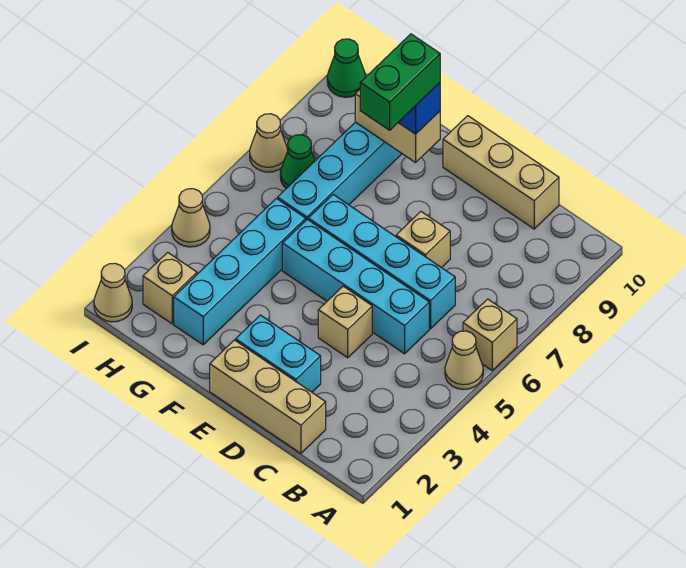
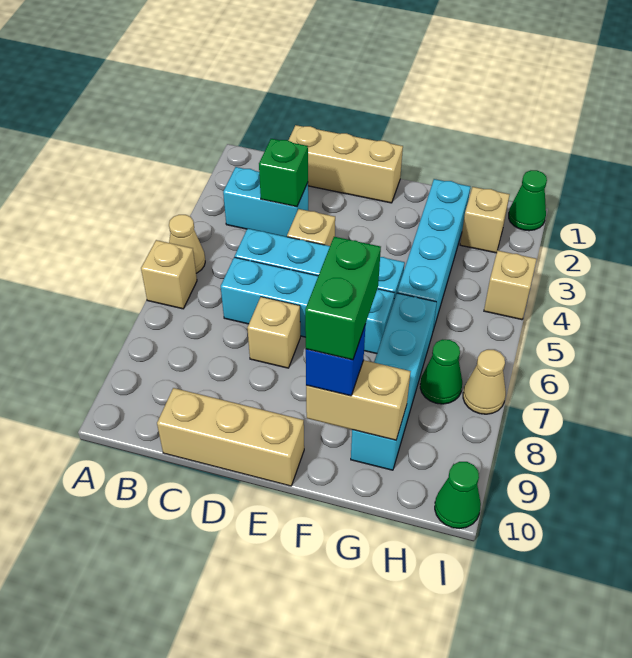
none -> green brick C3 level 2
cyan brick D2:E2 level 1 -> cyan brick B3:C3 level 1
tan cone I1 level 1 -> green cone I1 level 1
tan cone I4 level 1 -> tan brick I4 level 1

